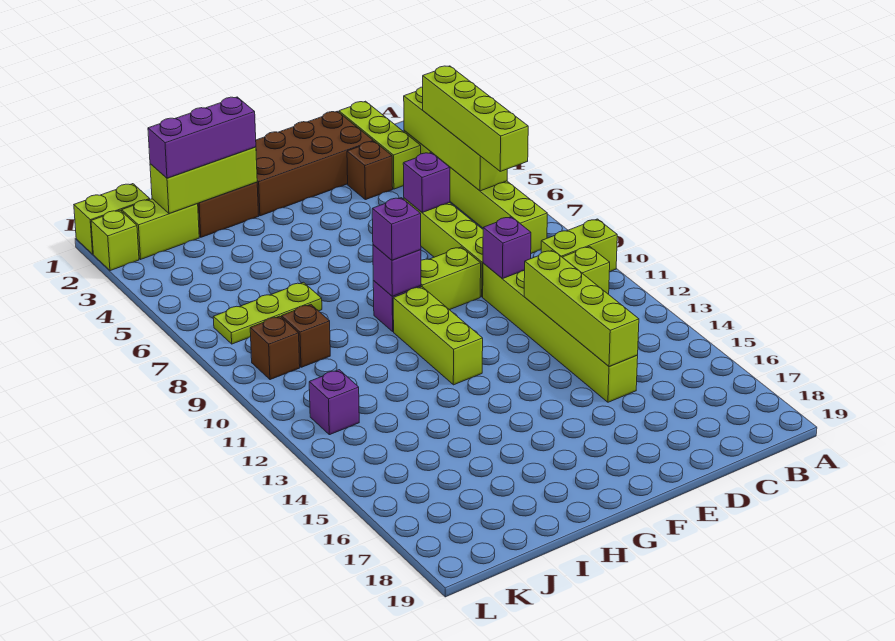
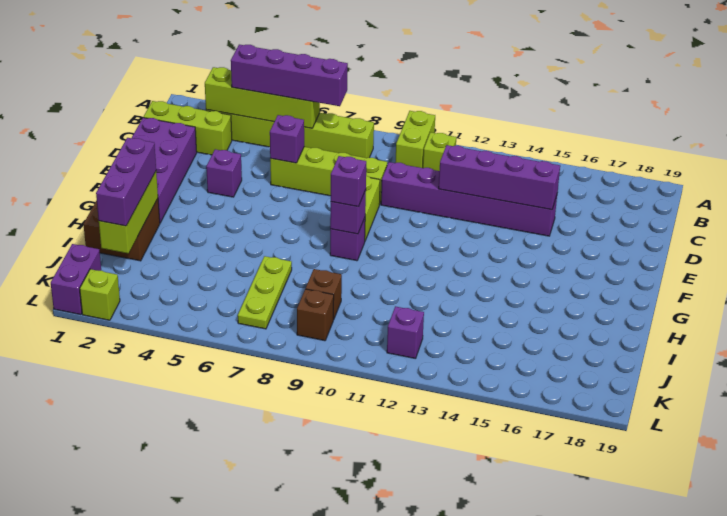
lime brick B4:B7 level 3 -> purple brick B4:B7 level 3
brown brick D1:G2 level 1 -> purple brick D1:G2 level 1
brown brick D3 level 1 -> none
lime brick D10:D15 level 1 -> purple brick D10:D15 level 1
purple brick D10 level 2 -> purple brick E4 level 1
lime brick D12:D15 level 2 -> purple brick D12:D15 level 2
lime brick G10:G12 level 1 -> none
lime brick J2:K2 level 1 -> none
lime brick K1:L1 level 1 -> purple brick K1:L1 level 1

